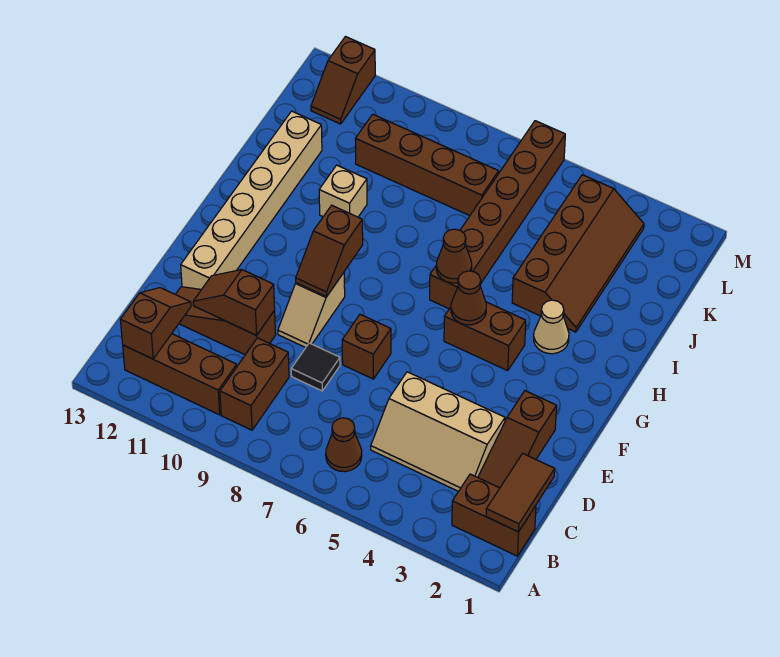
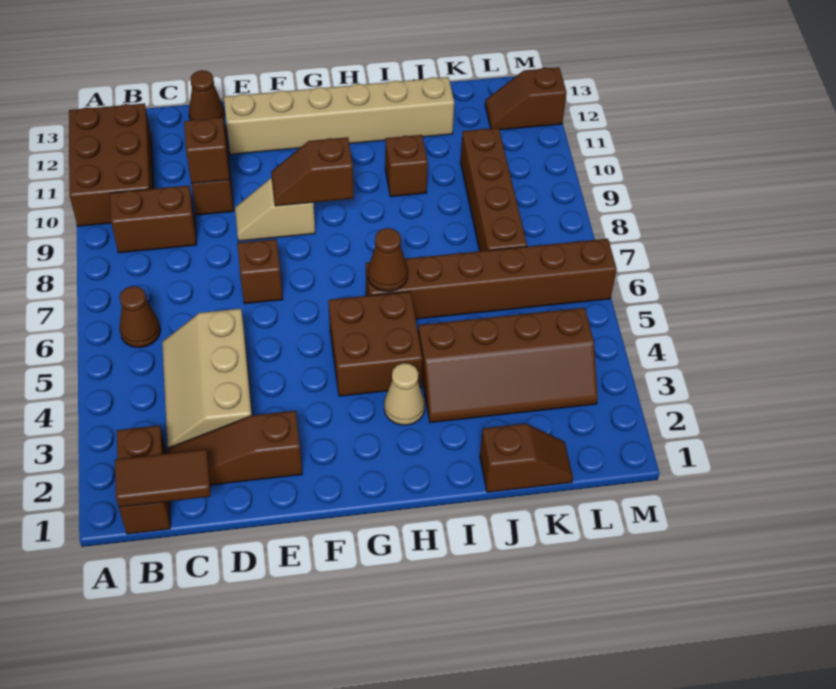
brown brick B10:B12 level 1 -> brown brick A10:B12 level 1
brown slope B12:C12 level 2 top B -> brown slope J1:K1 level 1 top J
black tile D8 level 1 -> none
brown brick G4:G5 level 1 -> brown brick G4:H5 level 1
brown cone G5 level 2 -> brown cone D13 level 1
tan brick I10 level 1 -> brown brick I10 level 1

